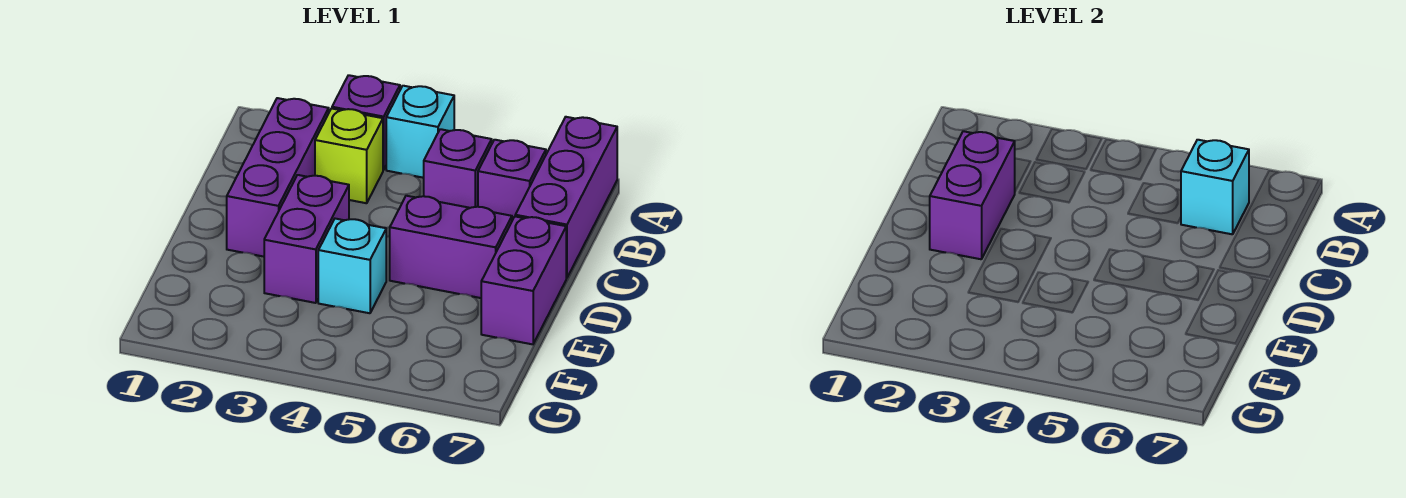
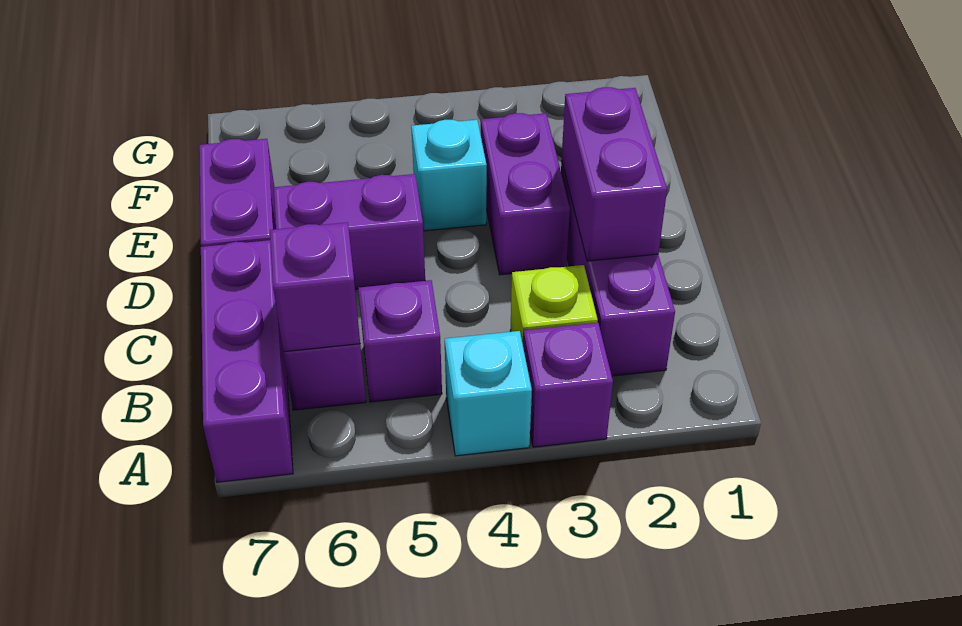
cyan brick B6 level 2 -> purple brick B6 level 2

